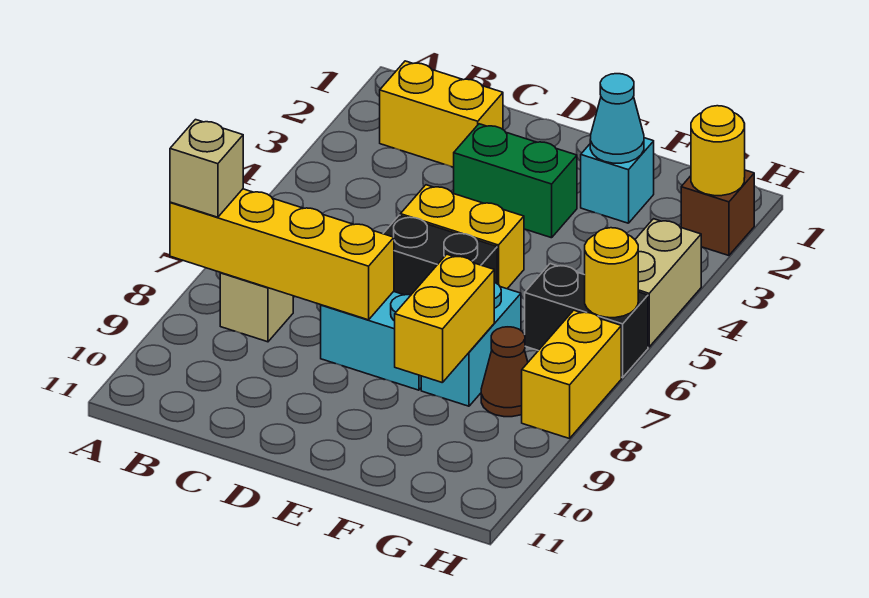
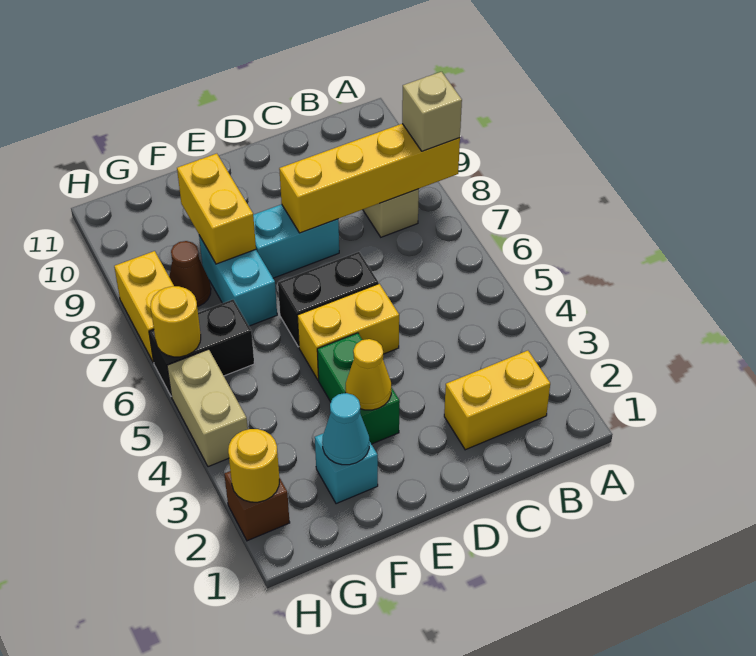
green brick D3:E3 level 1 -> green brick E3:E4 level 1
none -> yellow cone E3 level 2

